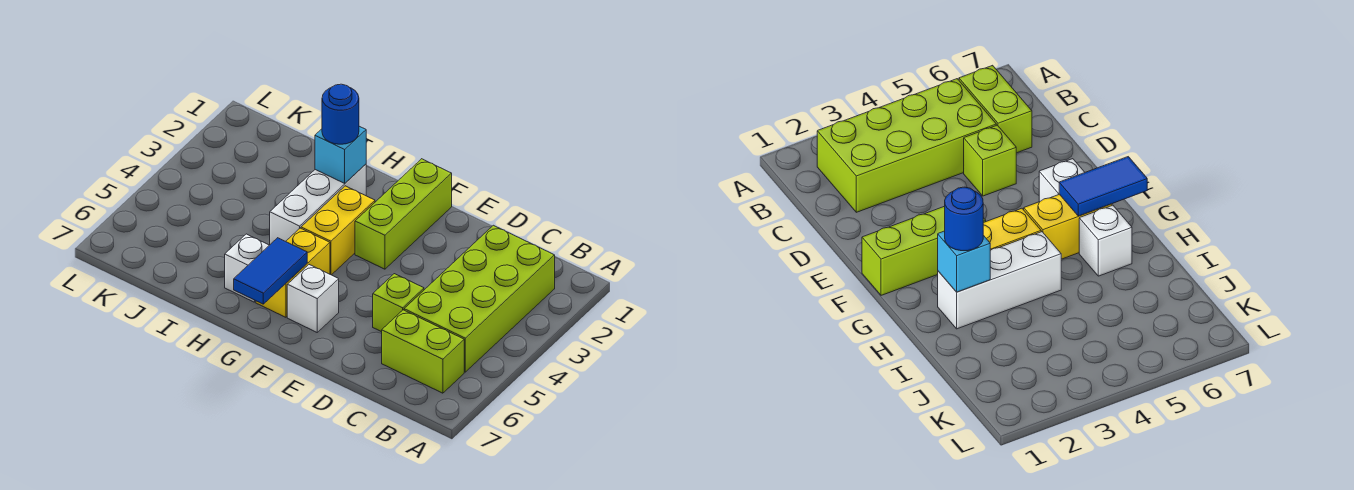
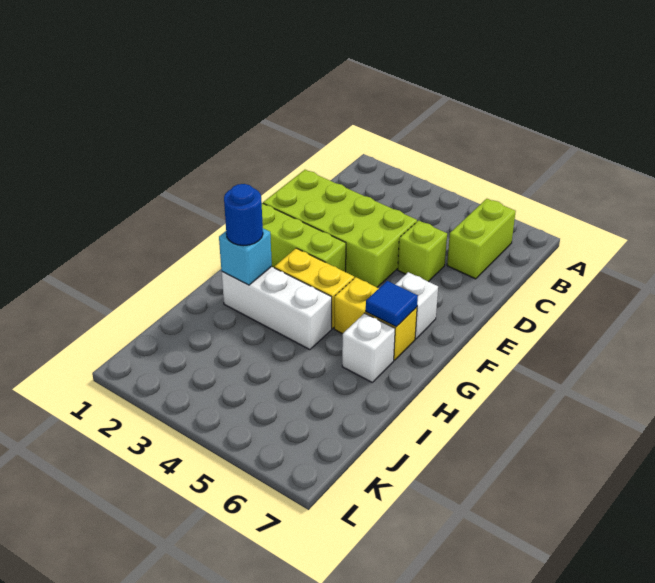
lime brick B2:C5 level 1 -> lime brick D1:E4 level 1
blue tile G6:G7 level 2 -> blue tile G6 level 2

